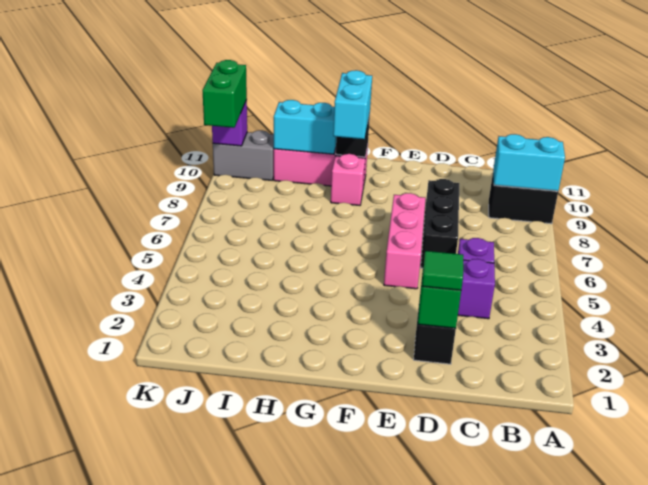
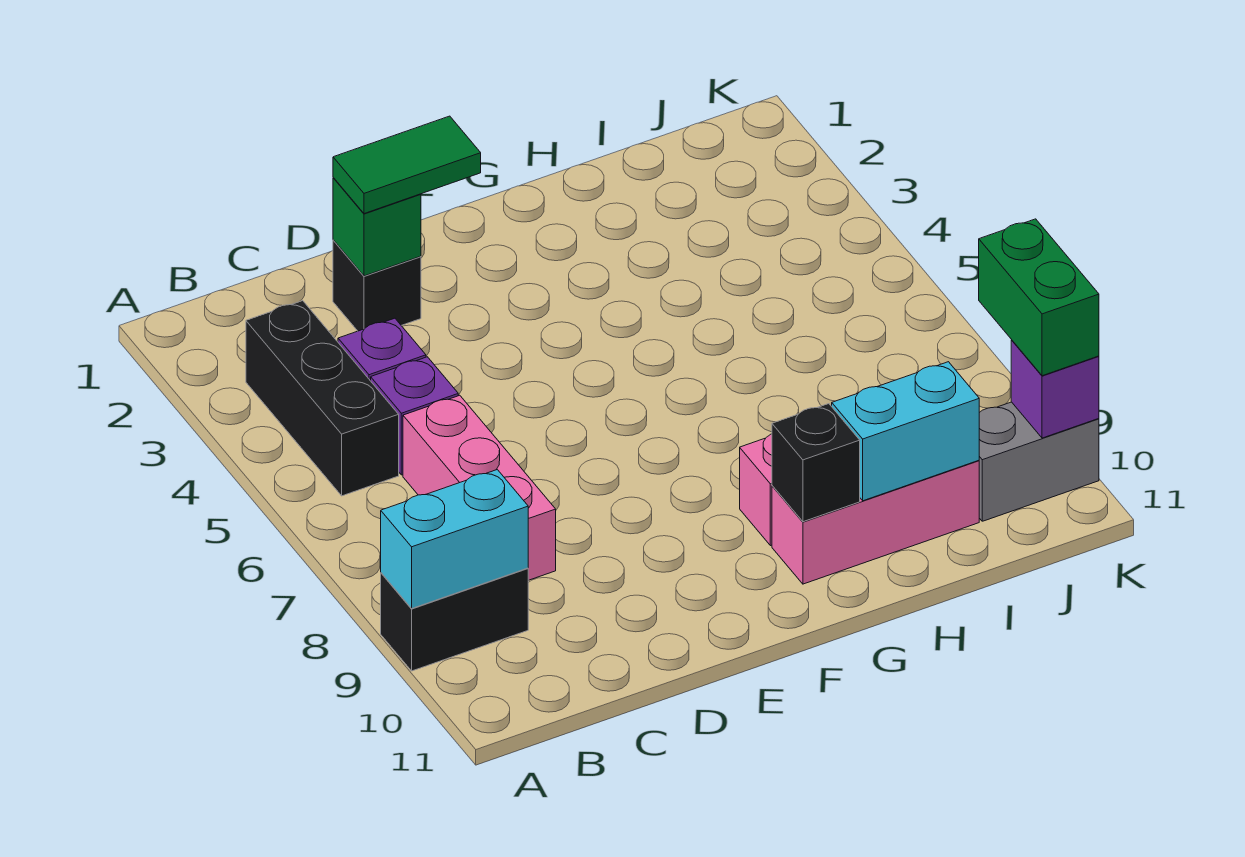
green tile D2 level 3 -> green tile D2:E2 level 3
black brick D6:D8 level 1 -> black brick B3:B5 level 1
pink brick E5:E7 level 1 -> pink brick C6:C8 level 1
cyan brick G9:G10 level 3 -> none

